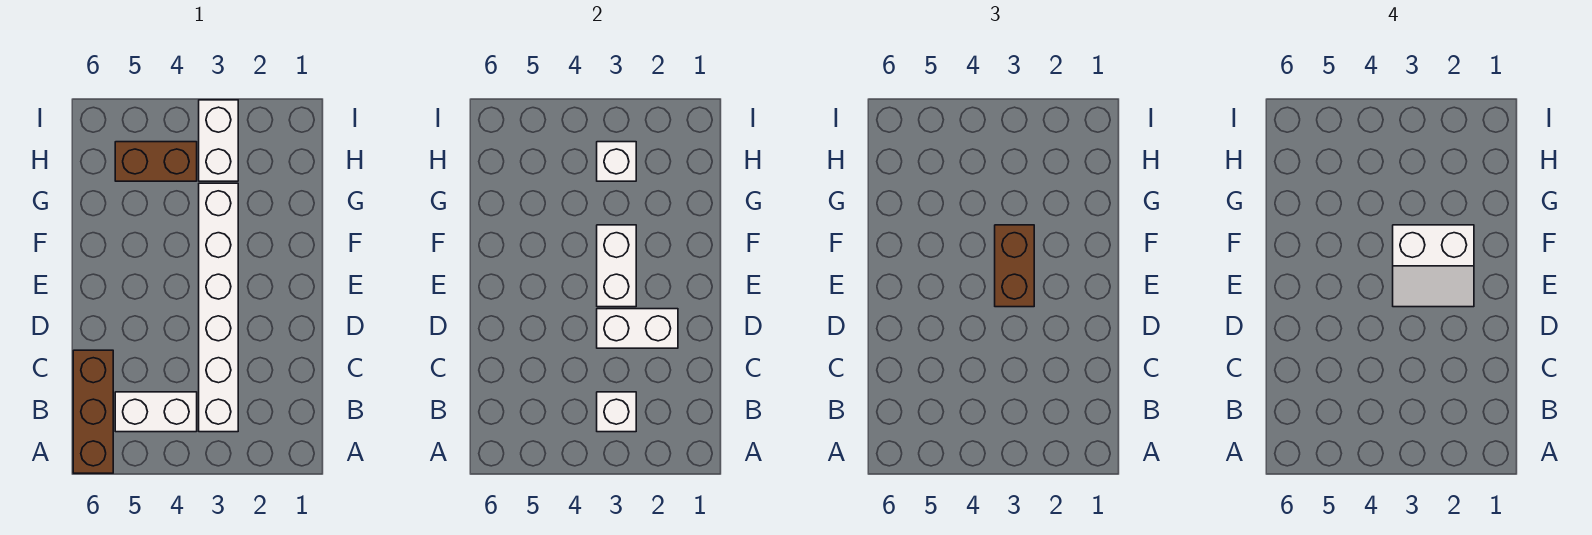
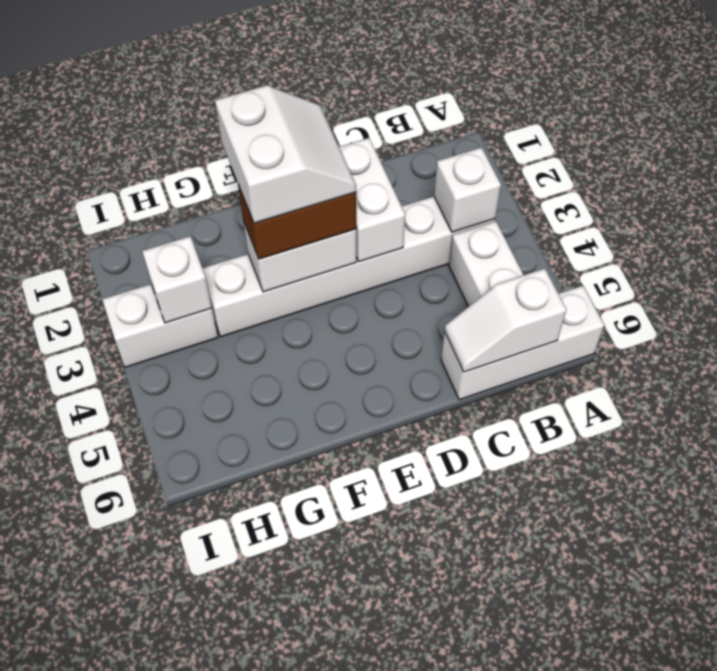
brown brick A6:C6 level 1 -> white brick A6:C6 level 1
none -> white slope B6:C6 level 2 top B
brown brick H4:H5 level 1 -> none

